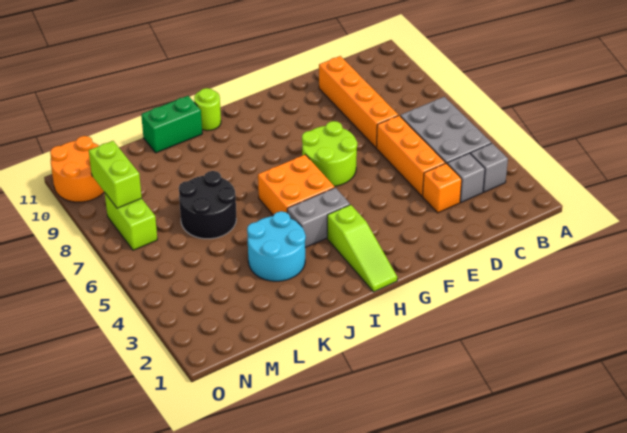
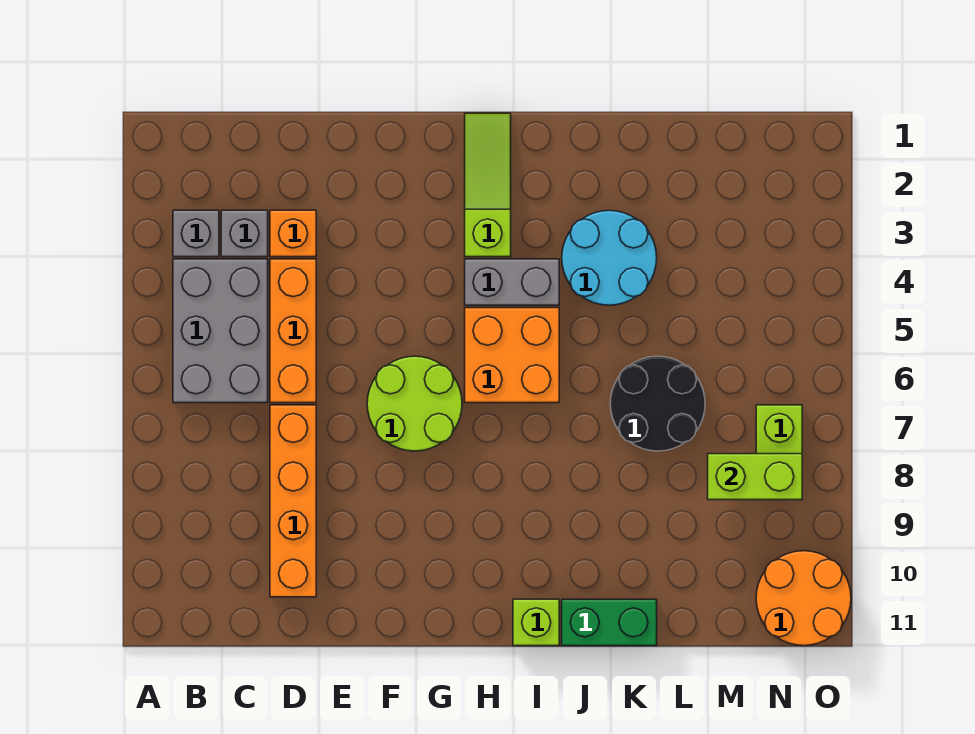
lime round brick I11 level 1 -> lime brick I11 level 1
lime brick N8:N9 level 2 -> lime brick M8:N8 level 2

